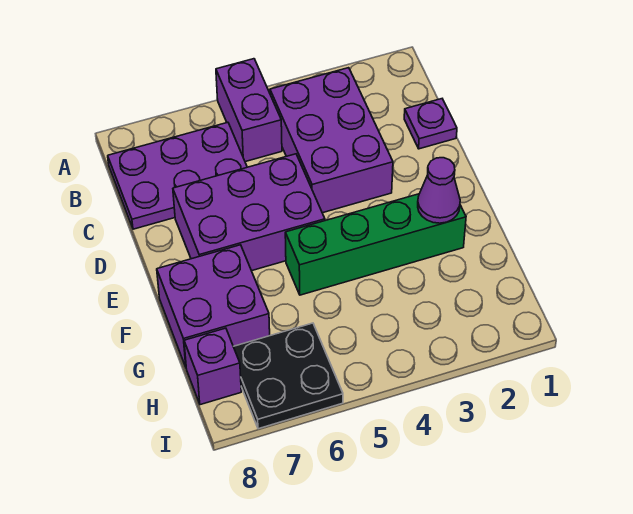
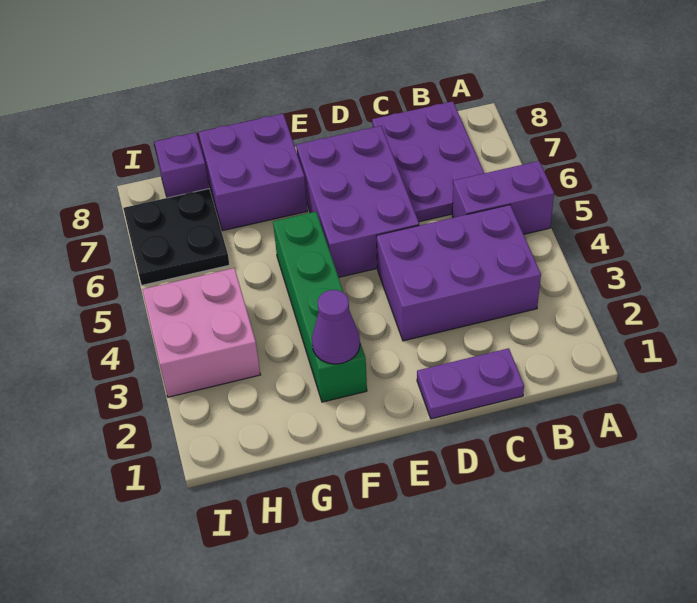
purple plate C1 level 1 -> purple plate C1:D1 level 1
none -> pink brick H3:I4 level 1

